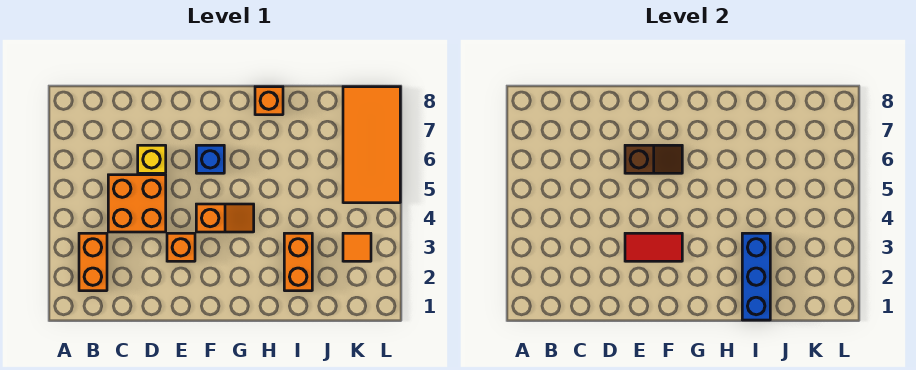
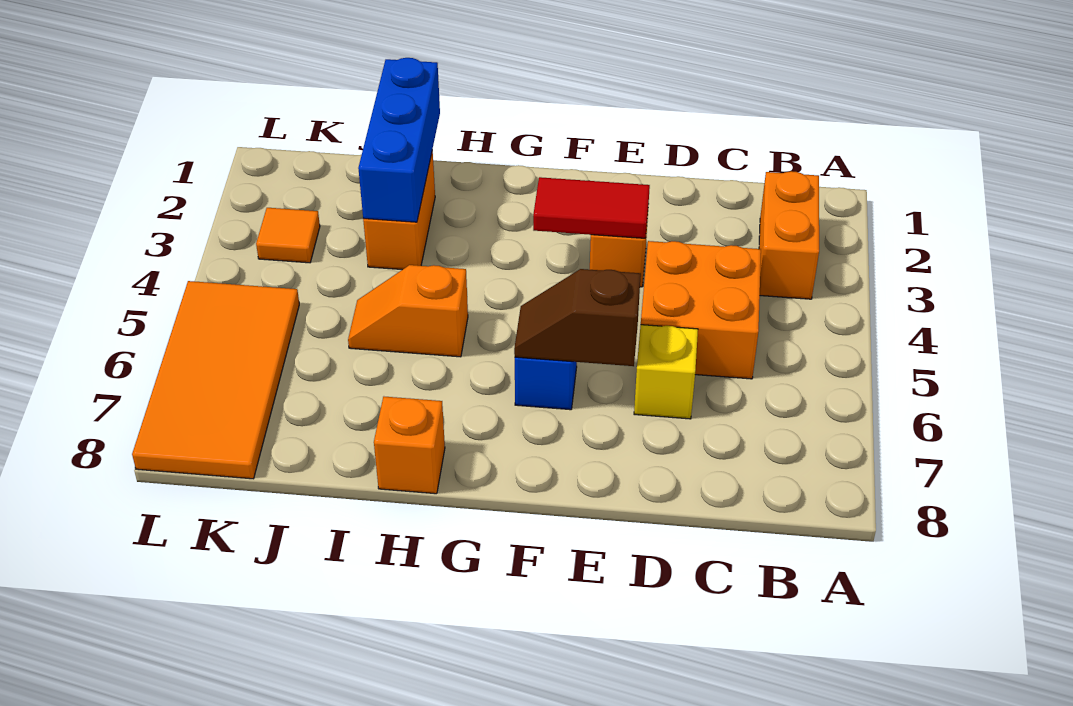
orange slope F4:G4 level 1 top F -> orange slope H5:I5 level 1 top H

